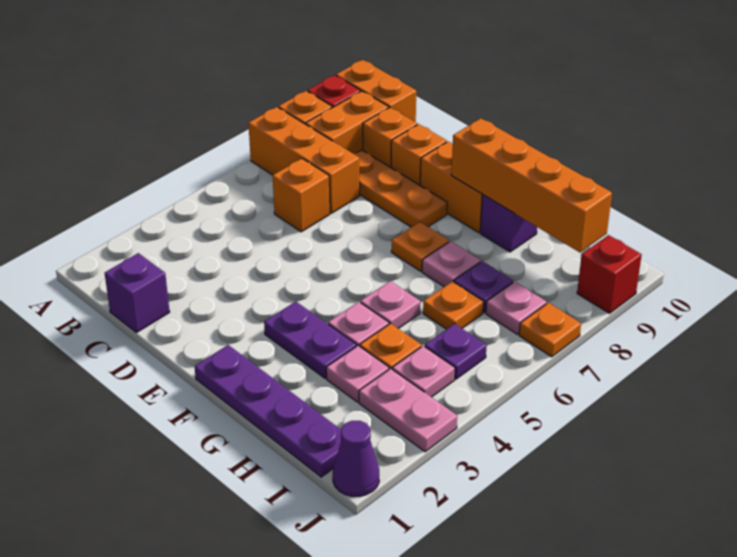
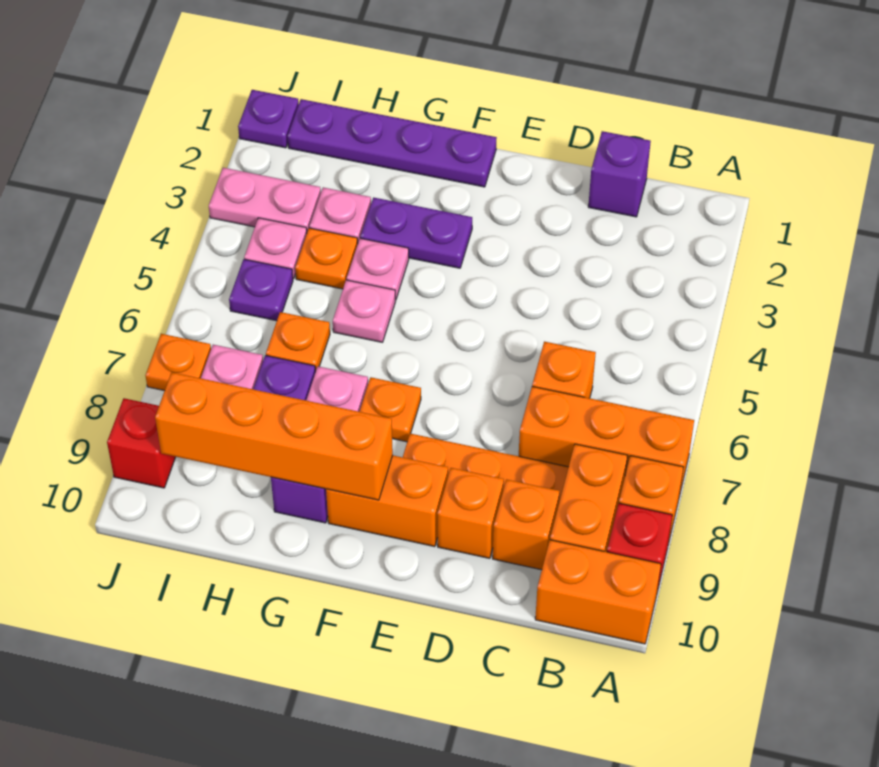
purple cone J1 level 1 -> purple plate J1 level 1

